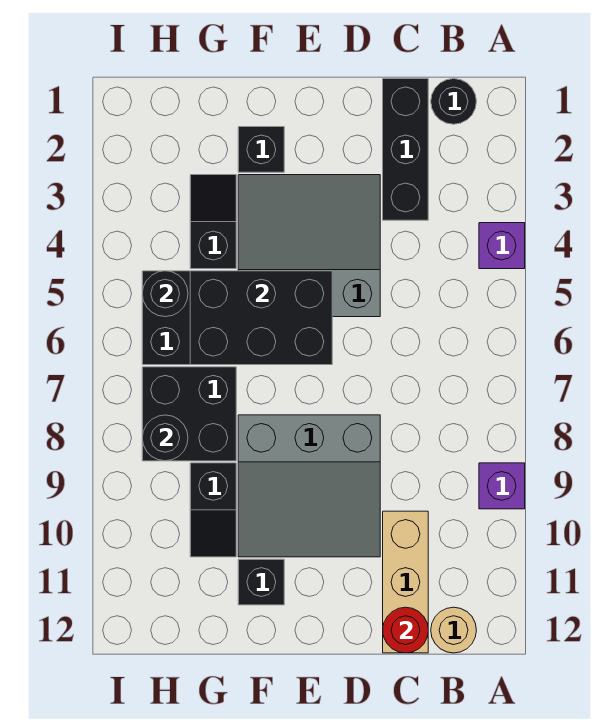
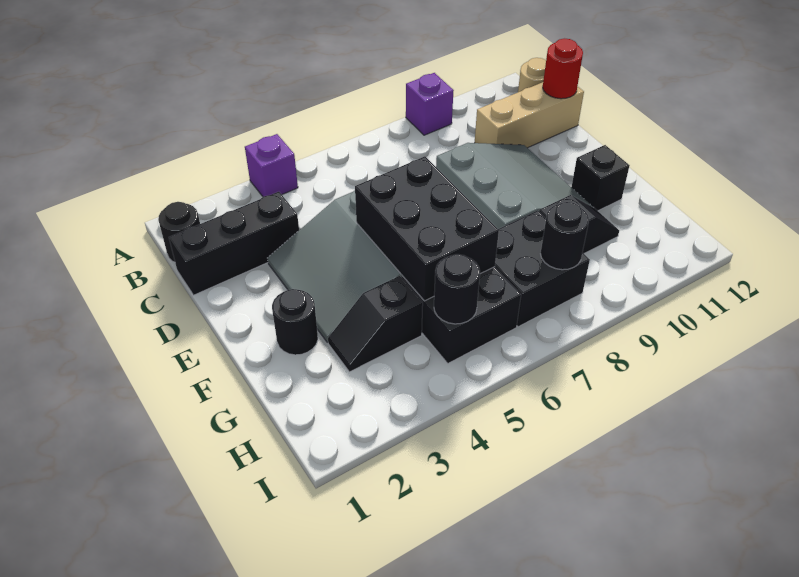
black brick F2 level 1 -> black round brick F2 level 1

